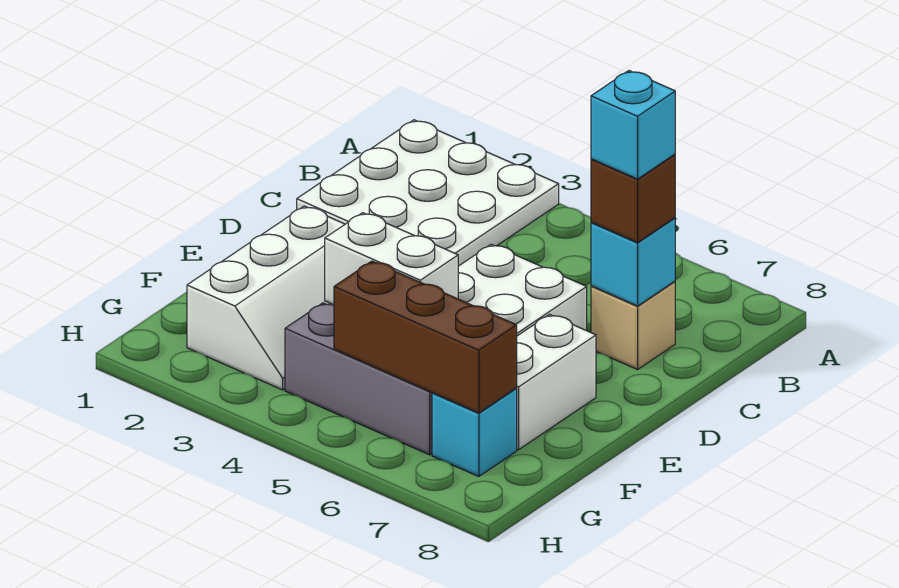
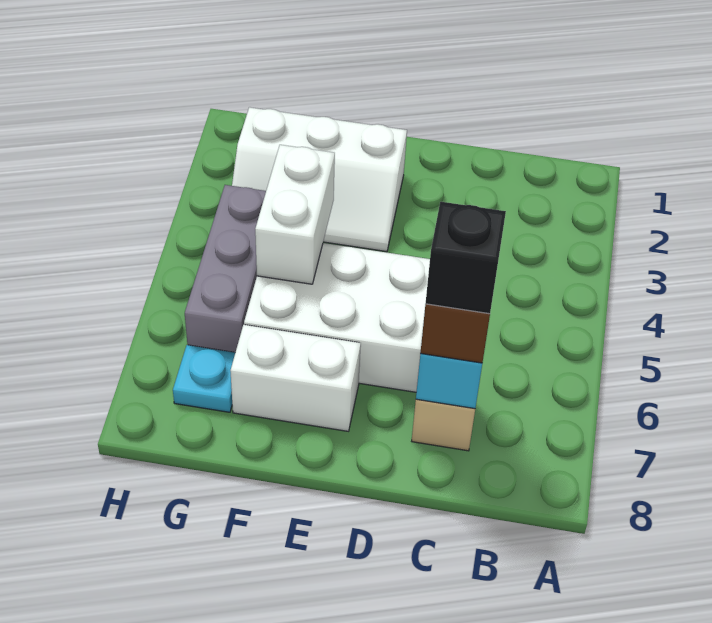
white plate A1:C3 level 1 -> none
cyan brick C7 level 4 -> black brick C7 level 4
brown brick G5:G7 level 2 -> none
cyan brick G7 level 1 -> cyan plate G7 level 1

